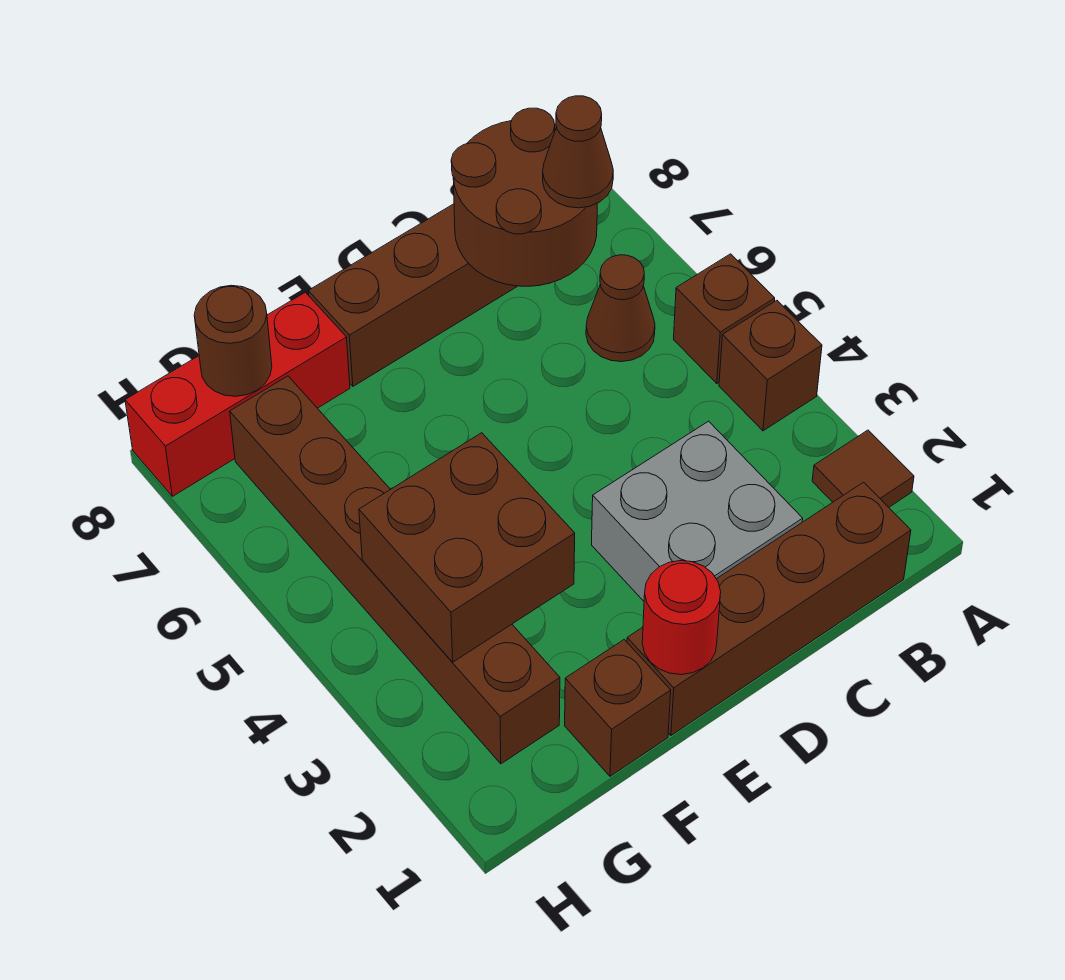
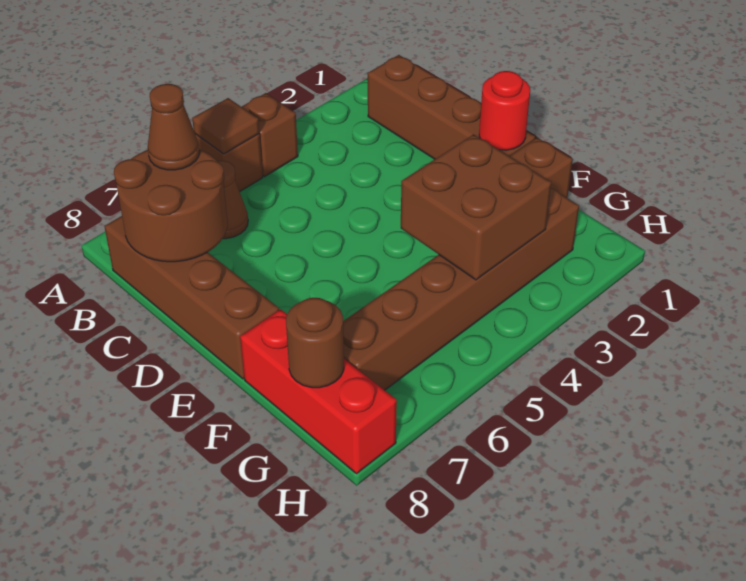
brown tile A2 level 1 -> brown tile A5 level 2
grey brick C2:D3 level 1 -> none

